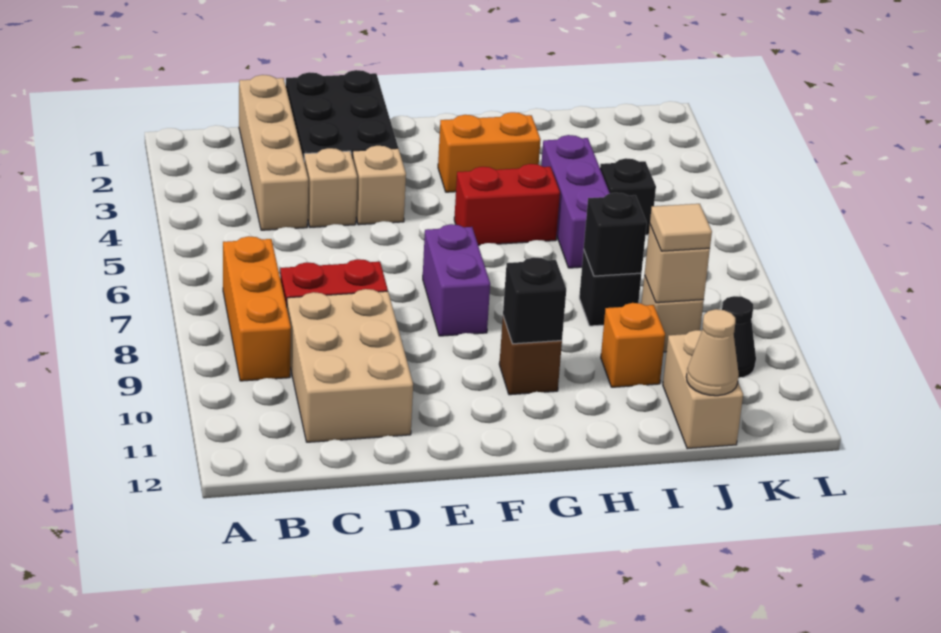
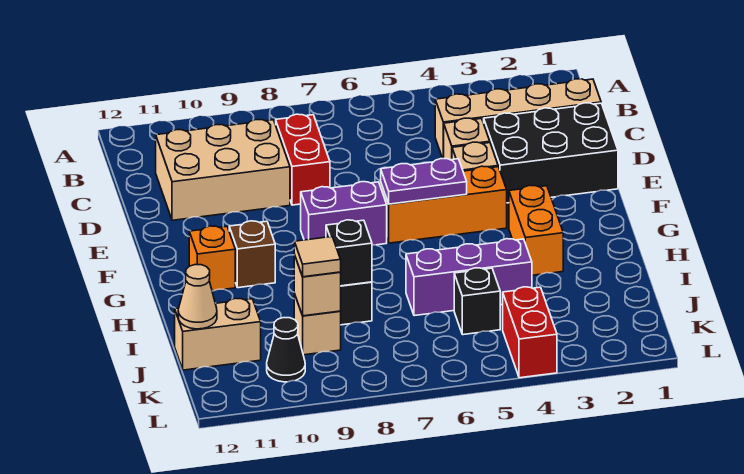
orange brick B7:B9 level 1 -> orange brick F4:F6 level 1
none -> purple plate F5:F6 level 2
red brick G5:H5 level 1 -> red brick K4:L4 level 1
black brick G10 level 2 -> none
orange brick I10 level 1 -> orange brick G11 level 1

